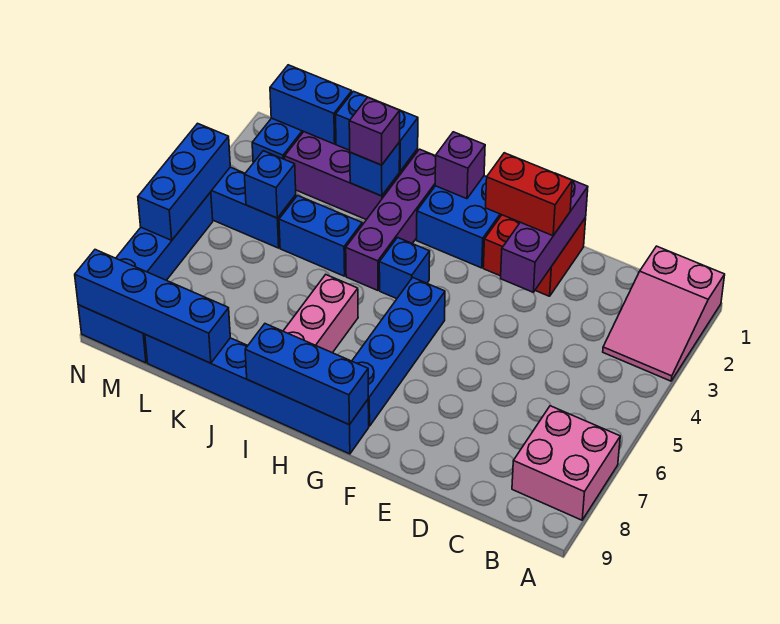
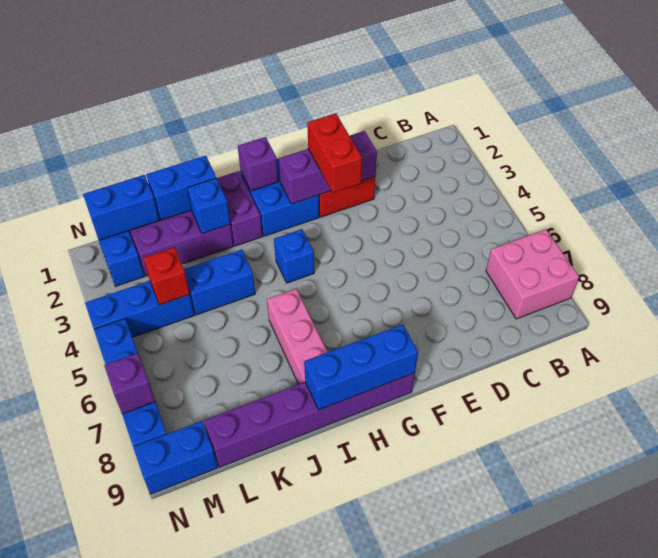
pink slope A1:B3 level 1 top 1 -> none
purple brick E1:E3 level 2 -> purple brick E2:G2 level 2
red brick E2:F2 level 3 -> red brick F2:F3 level 3
blue brick G5:G8 level 1 -> none
blue brick G9:L9 level 1 -> purple brick G9:L9 level 1
purple brick I1:I4 level 1 -> purple brick I1:I2 level 1
purple brick J2 level 3 -> purple brick N7 level 2
blue brick K9:N9 level 2 -> none
blue brick L4 level 2 -> red brick L4 level 2
blue brick N4:N6 level 2 -> none

